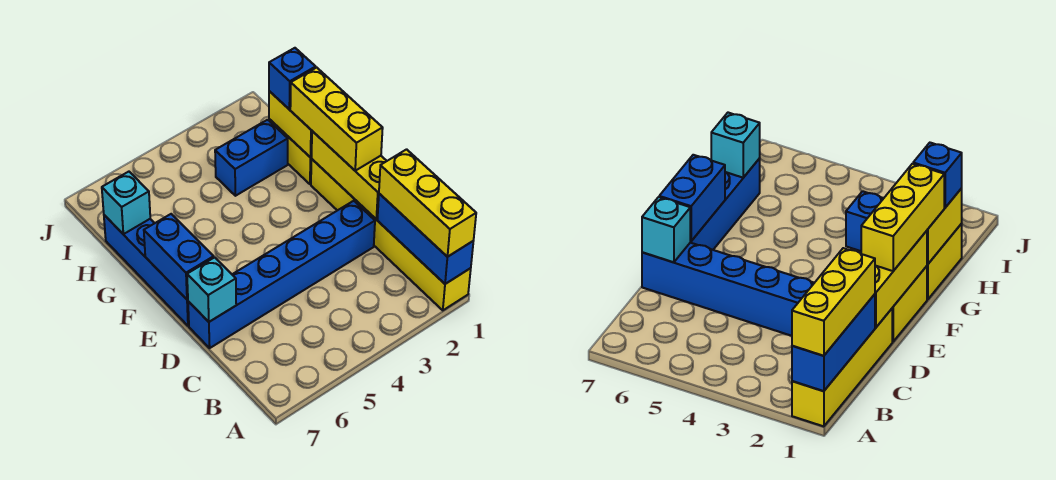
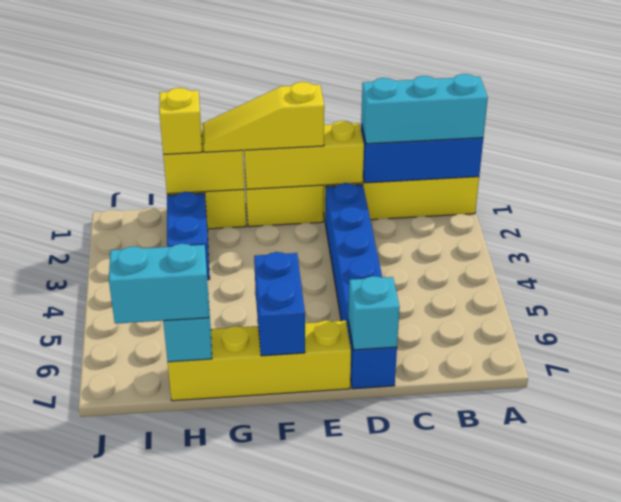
yellow brick A1:C1 level 3 -> cyan brick A1:C1 level 3
yellow brick E1:G1 level 3 -> yellow slope E1:G1 level 3 top E
blue brick E7:H7 level 1 -> yellow brick E7:H7 level 1
blue brick E7:F7 level 2 -> blue brick F6:F7 level 2
blue brick H1 level 3 -> yellow brick H1 level 3
none -> cyan brick H7:I7 level 3

